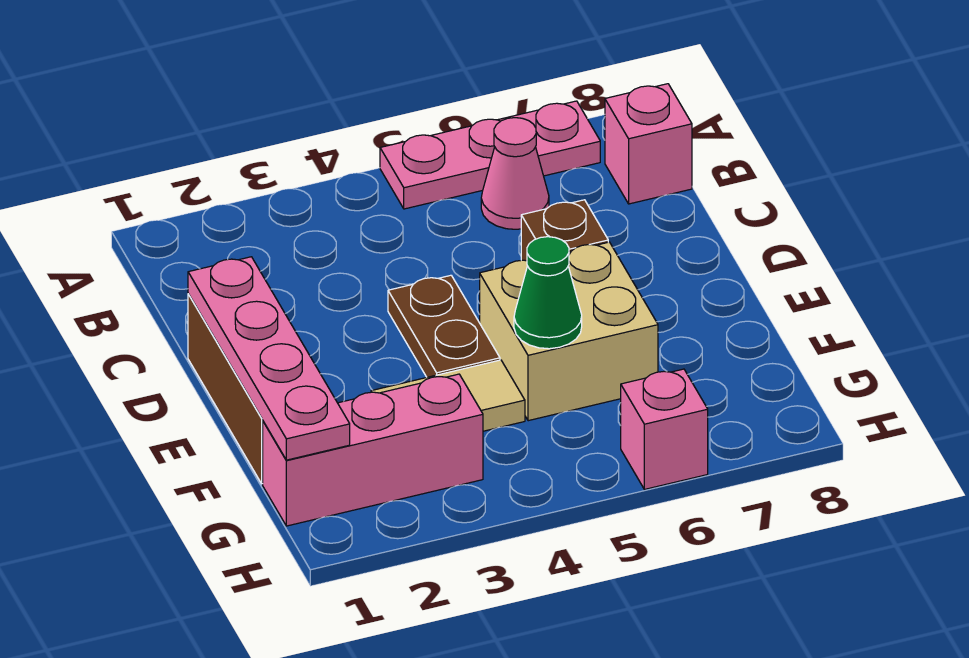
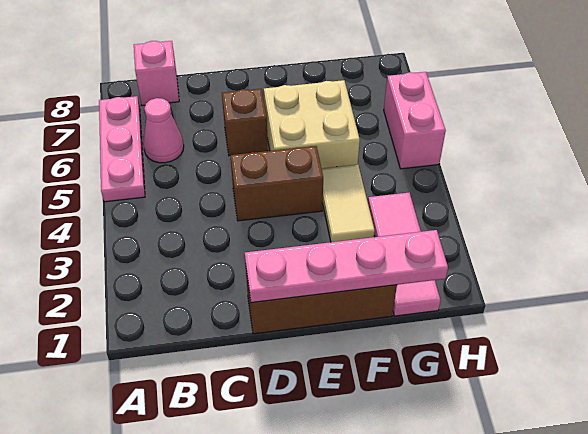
brown plate D4:E4 level 1 -> brown brick D4:E4 level 1
green cone F5 level 2 -> none
pink brick G1:G3 level 1 -> pink tile G1:G3 level 1
pink brick H6 level 1 -> pink brick H5:H6 level 1

